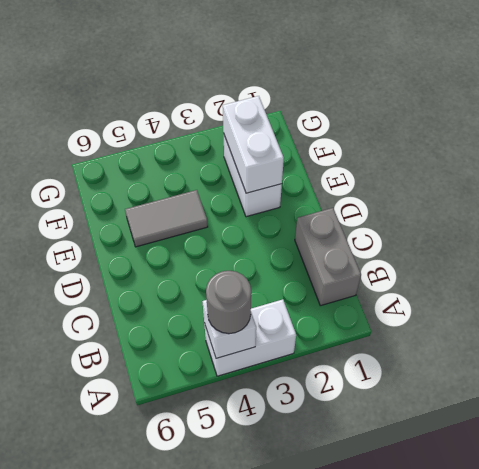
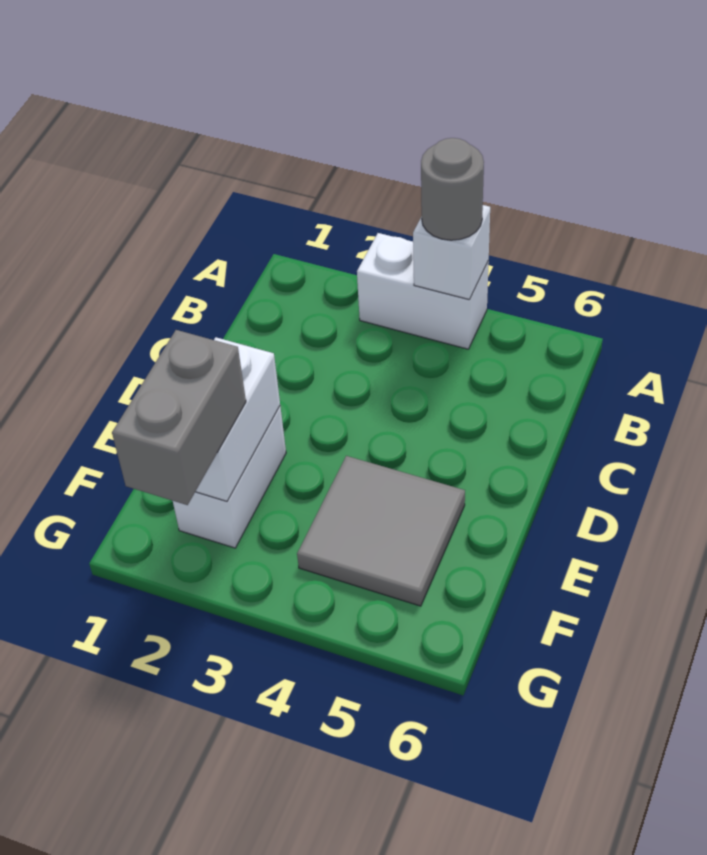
grey brick B1:C1 level 1 -> grey brick F2:G2 level 3
grey tile E4:E5 level 1 -> grey tile E4:F5 level 1

